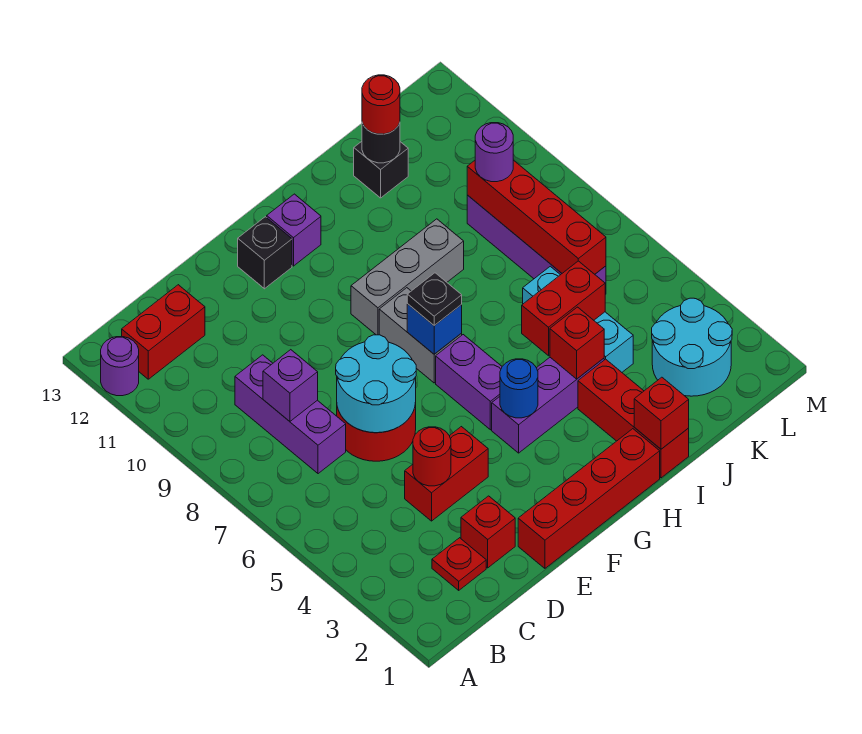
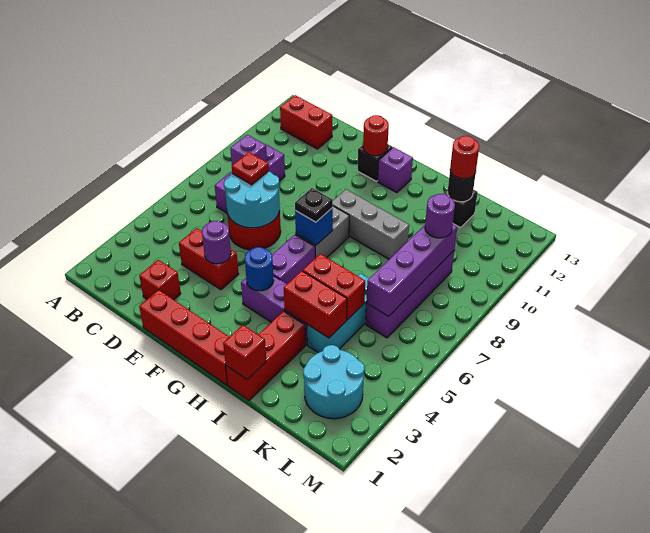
purple round brick A12 level 1 -> purple round brick E4 level 2
red plate C2 level 1 -> red plate D7 level 3
red round brick D4 level 2 -> red round brick F12 level 2
red brick I4 level 2 -> red brick I4:J4 level 2
red brick K6:K9 level 2 -> purple brick K6:K9 level 2

